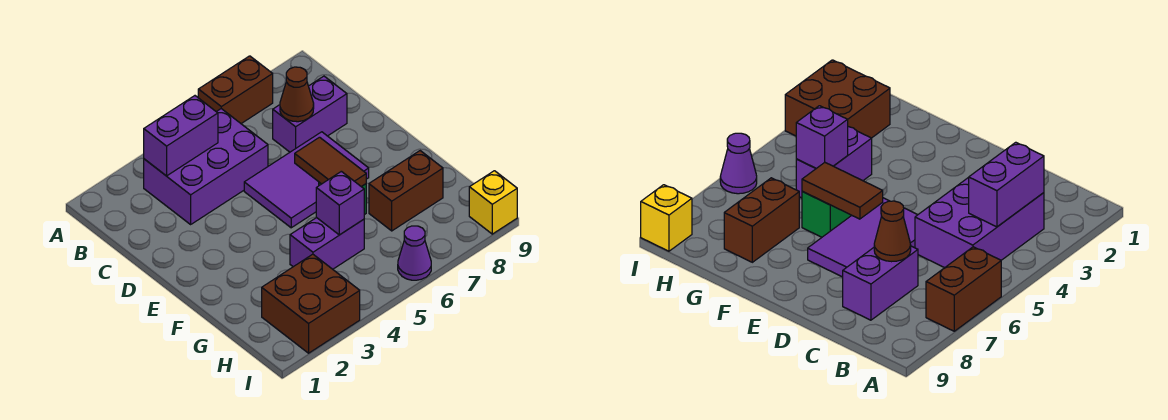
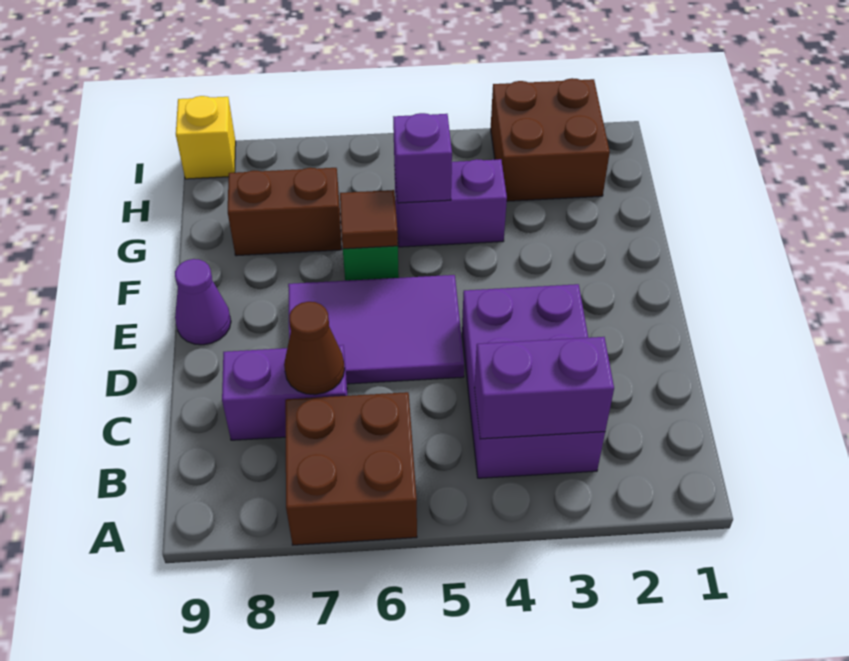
brown brick A6:A7 level 1 -> brown brick A6:B7 level 1
purple brick B3:C5 level 1 -> purple brick B3:D4 level 1
brown tile E6:F6 level 2 -> brown tile F6 level 2
purple cone I6 level 1 -> purple cone E9 level 1

